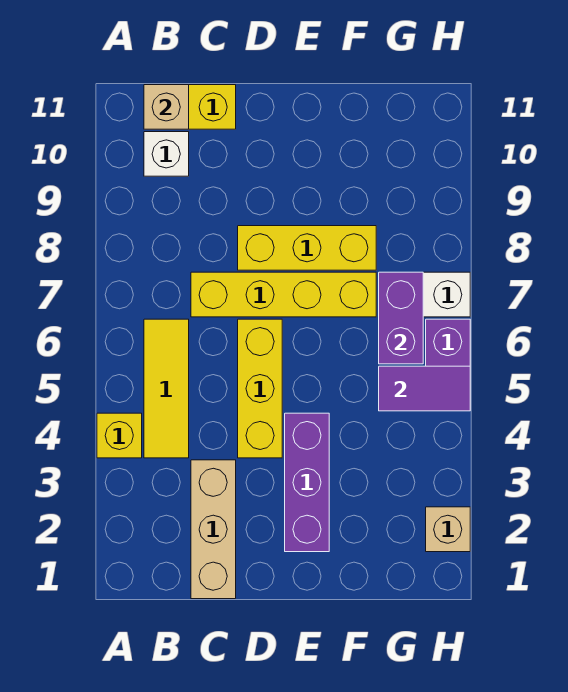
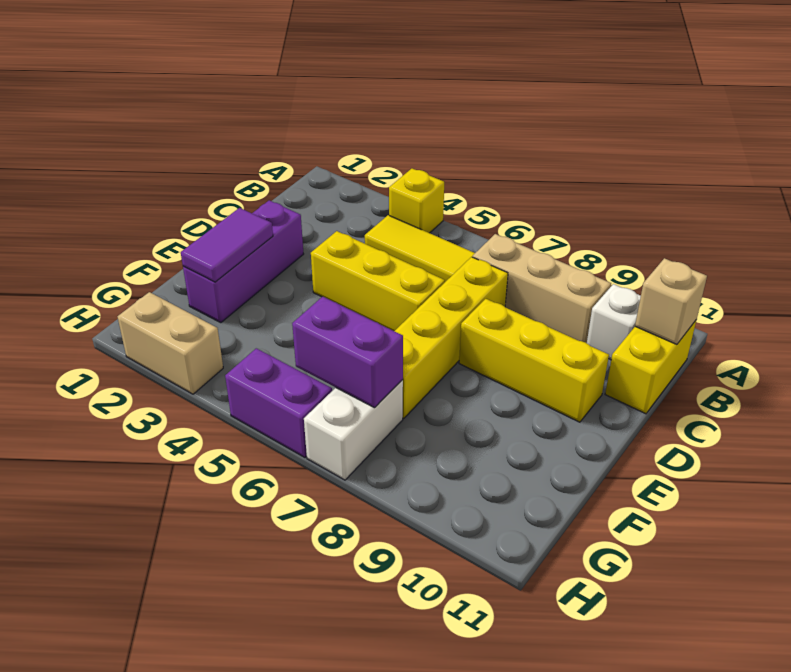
tan brick C1:C3 level 1 -> tan brick B7:B9 level 1
yellow brick D8:F8 level 1 -> yellow brick D8:D10 level 1
purple brick E2:E4 level 1 -> purple brick D2:F2 level 1
purple tile G5:H5 level 2 -> purple tile E2:F2 level 2
tan brick H2 level 1 -> tan brick H2:H3 level 1

